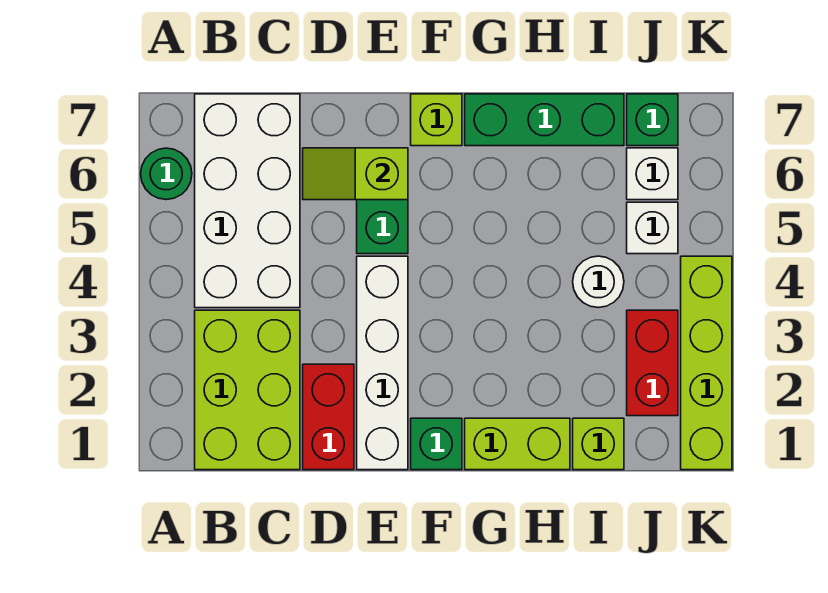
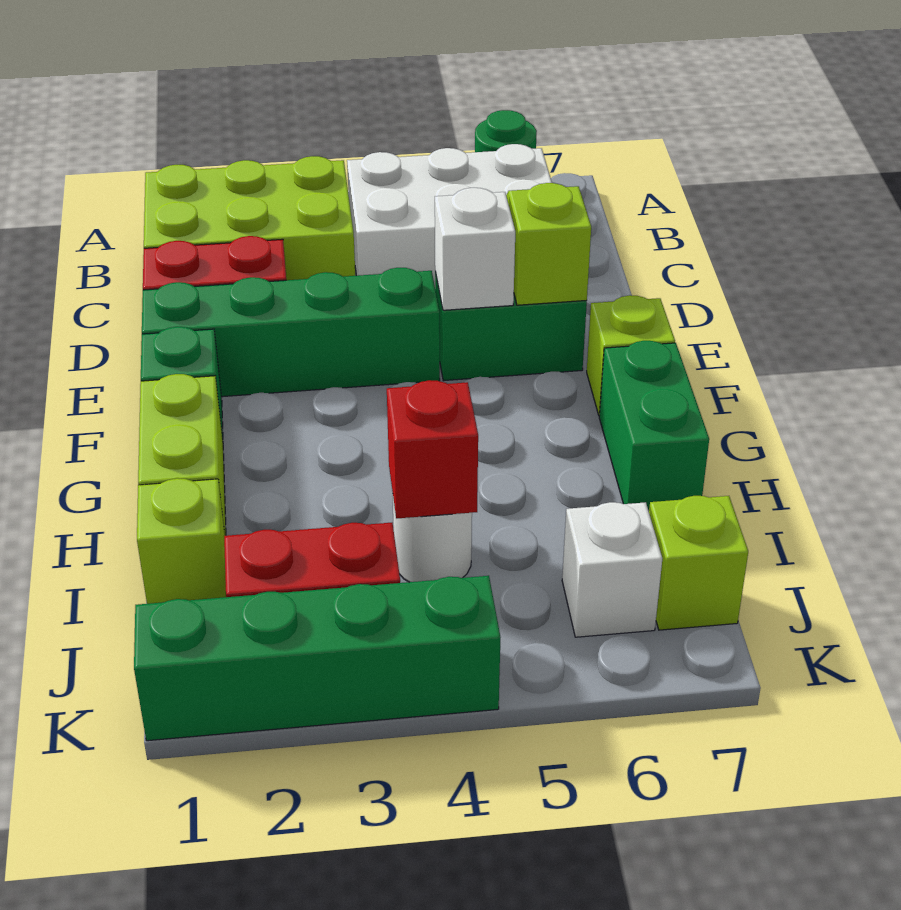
white brick B4:C7 level 1 -> white brick B4:C6 level 1
white brick E1:E4 level 1 -> green brick E1:E4 level 1
green brick G7:I7 level 1 -> green brick G7:H7 level 1
none -> red brick I4 level 2
white brick J5 level 1 -> white brick E5 level 2
green brick J7 level 1 -> lime brick J7 level 1
lime brick K1:K4 level 1 -> green brick K1:K4 level 1

